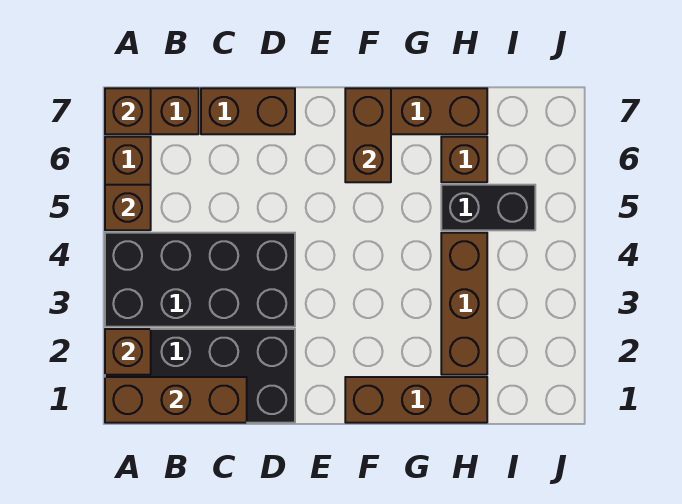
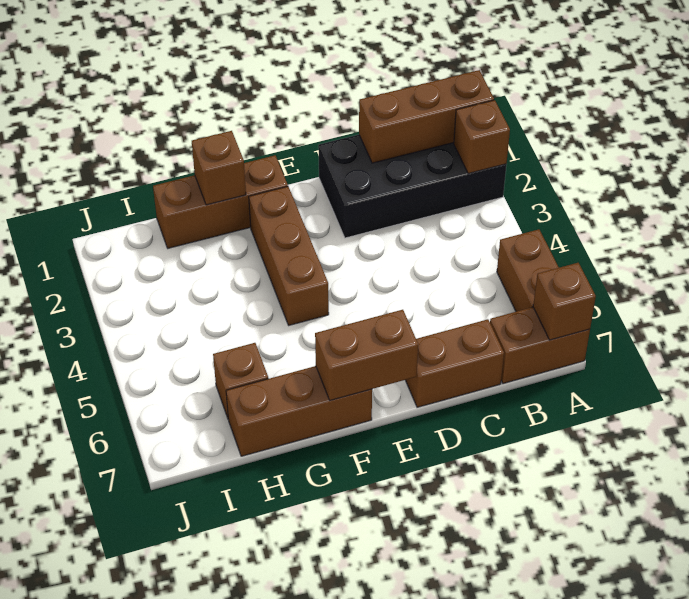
black brick A3:D4 level 1 -> none
brown brick A5 level 2 -> brown brick G1 level 2
brown brick F6:F7 level 2 -> brown brick E7:F7 level 2
brown brick H2:H4 level 1 -> brown brick F2:F4 level 1
black brick H5:I5 level 1 -> none

